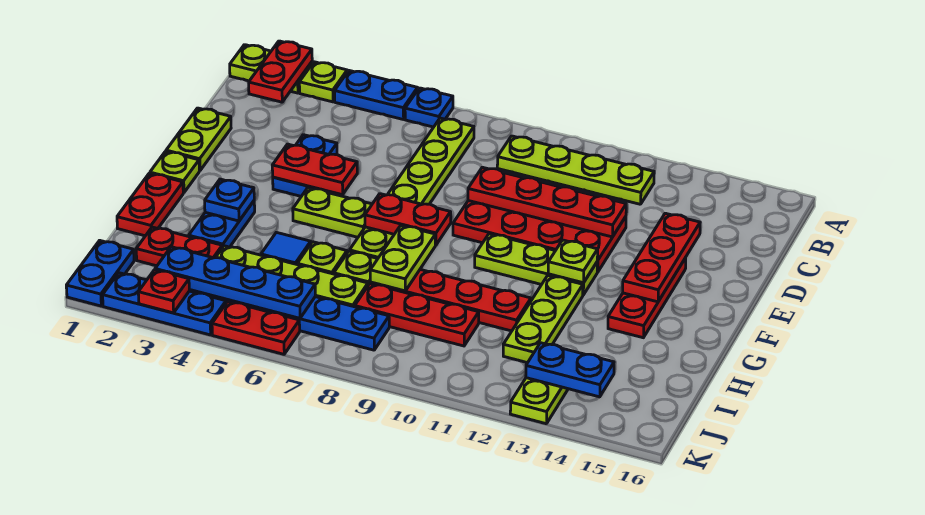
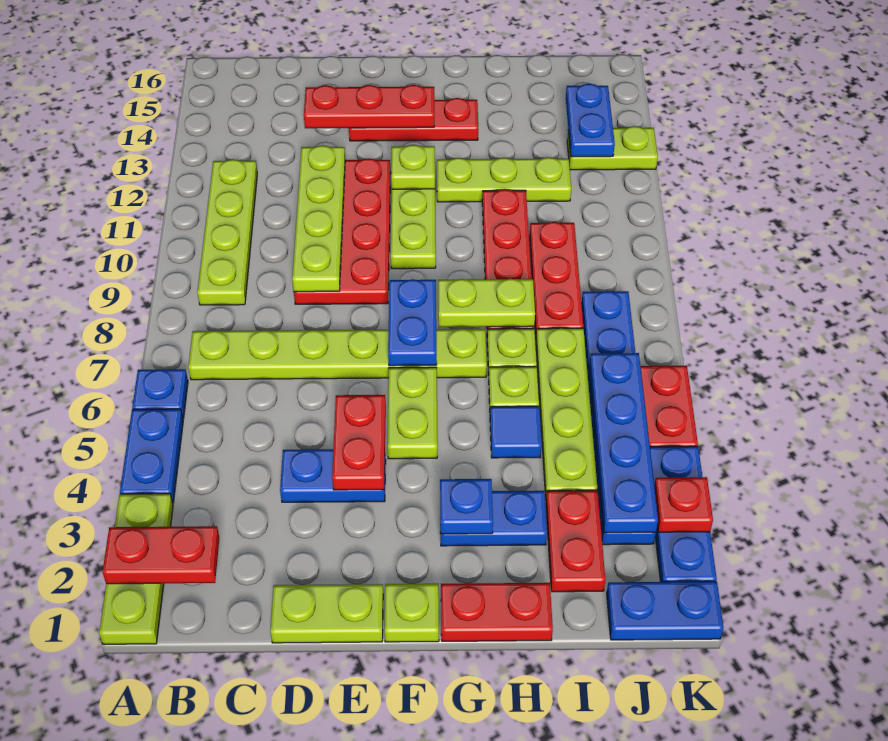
red plate D9:D12 level 2 -> lime plate D9:D12 level 2
red plate F7:F8 level 2 -> blue plate F7:F8 level 2

